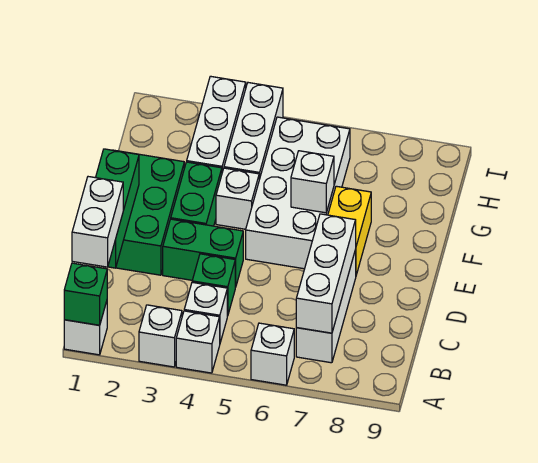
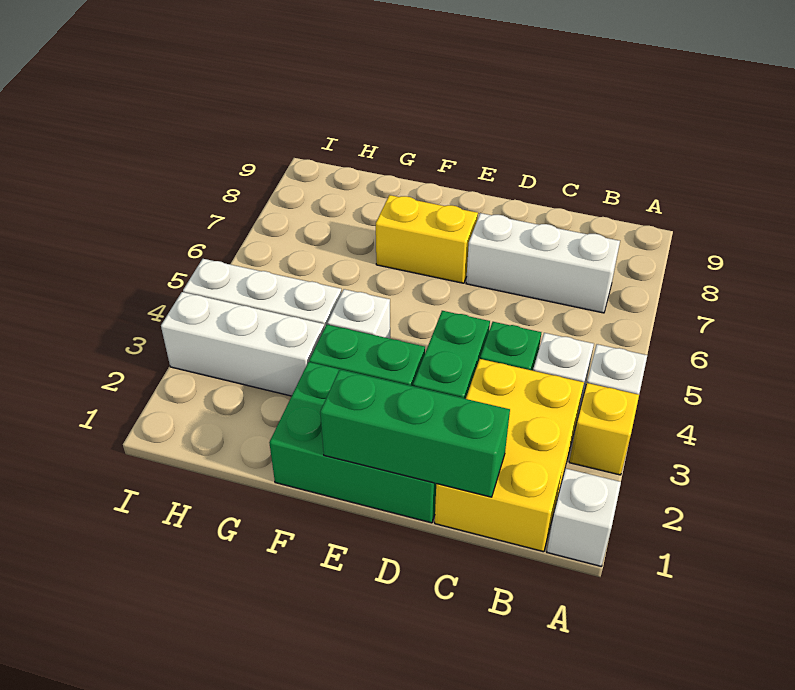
green brick A1 level 2 -> none
white brick A3 level 1 -> yellow brick A3 level 1
white brick A6 level 1 -> none
none -> yellow brick B1:C3 level 1
white brick B1:C1 level 3 -> none
white brick B7:D7 level 2 -> none
white brick E5:H6 level 1 -> none
white brick F6 level 2 -> none

